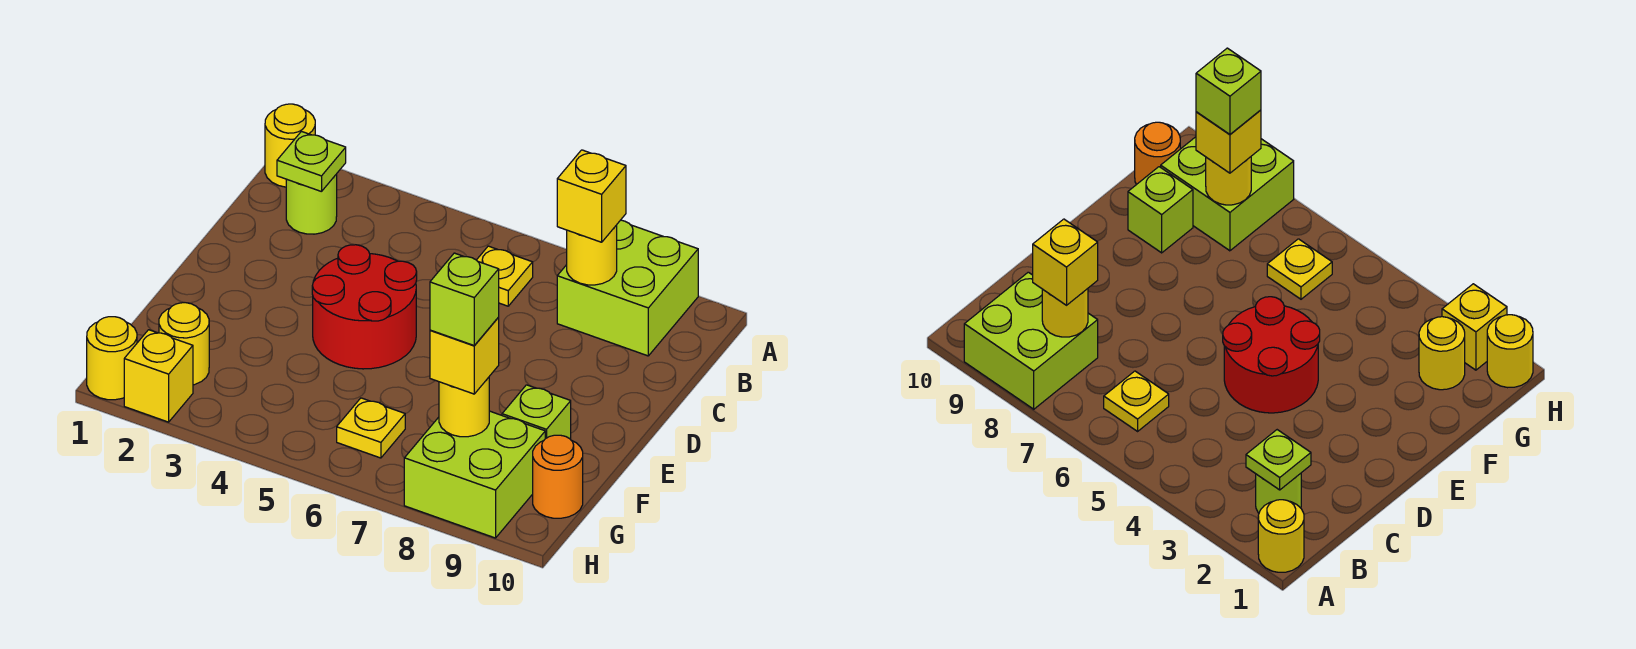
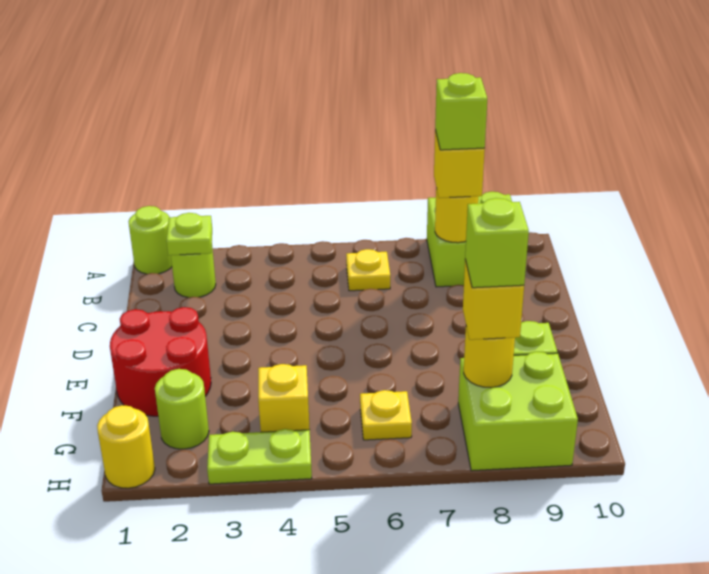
yellow round brick A1 level 1 -> lime round brick A1 level 1
none -> lime brick B8 level 4
red round brick D4:E5 level 1 -> red round brick E1:F2 level 1
yellow round brick G2 level 1 -> lime round brick G2 level 1
orange round brick G10 level 1 -> none
yellow brick H2 level 1 -> yellow brick G4 level 1
none -> lime plate H3:H4 level 1

